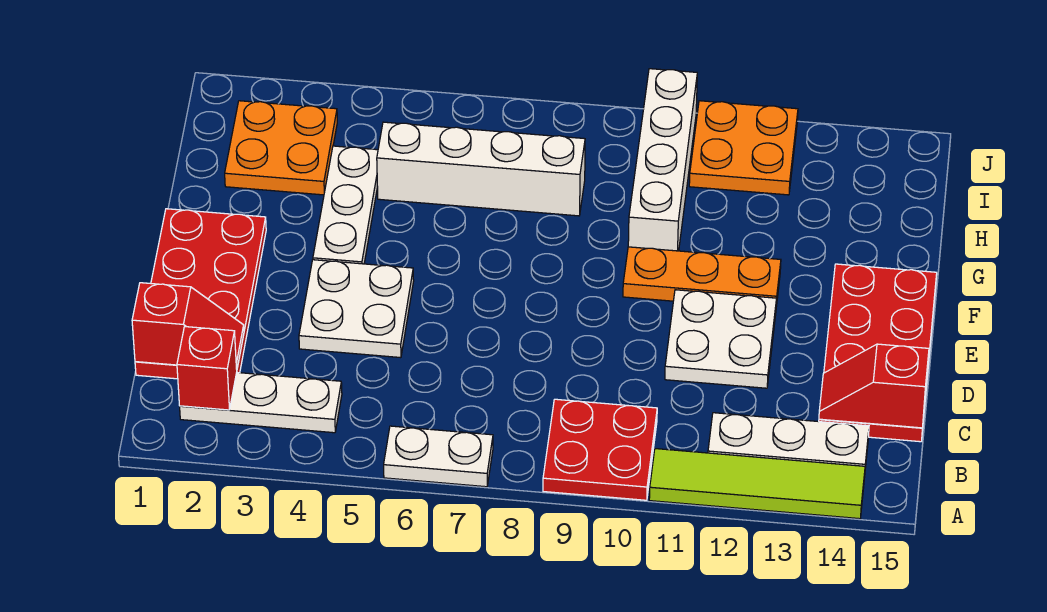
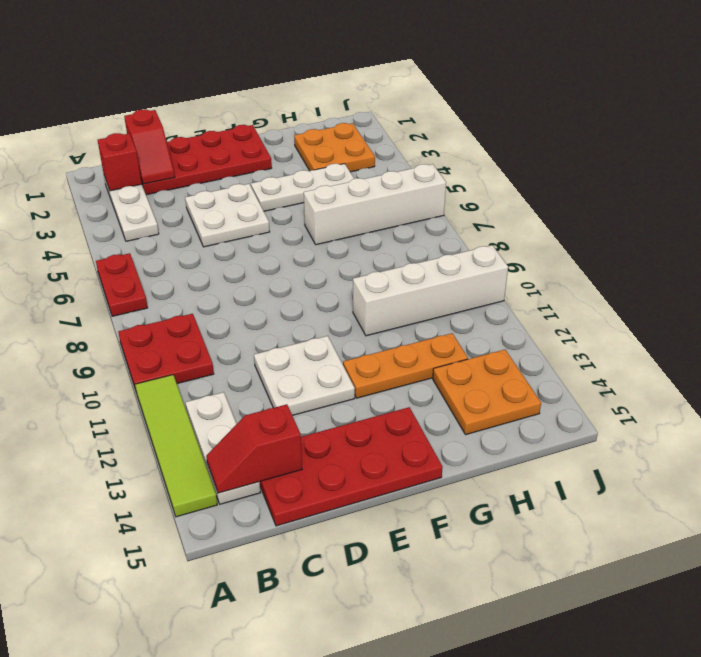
white plate A6:A7 level 1 -> red plate A6:A7 level 1
red slope C14:C15 level 2 top 15 -> red slope B14:C14 level 2 top C
orange plate F10:F12 level 1 -> orange plate F12:H12 level 1
white brick H5:H8 level 1 -> white brick G6:J6 level 1
orange plate I11:J12 level 1 -> orange plate H13:I14 level 1

